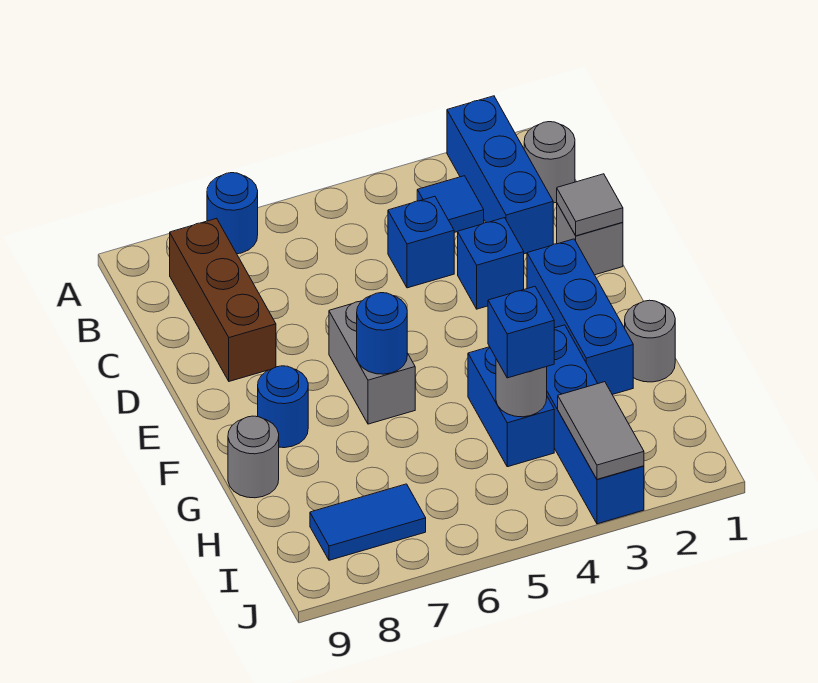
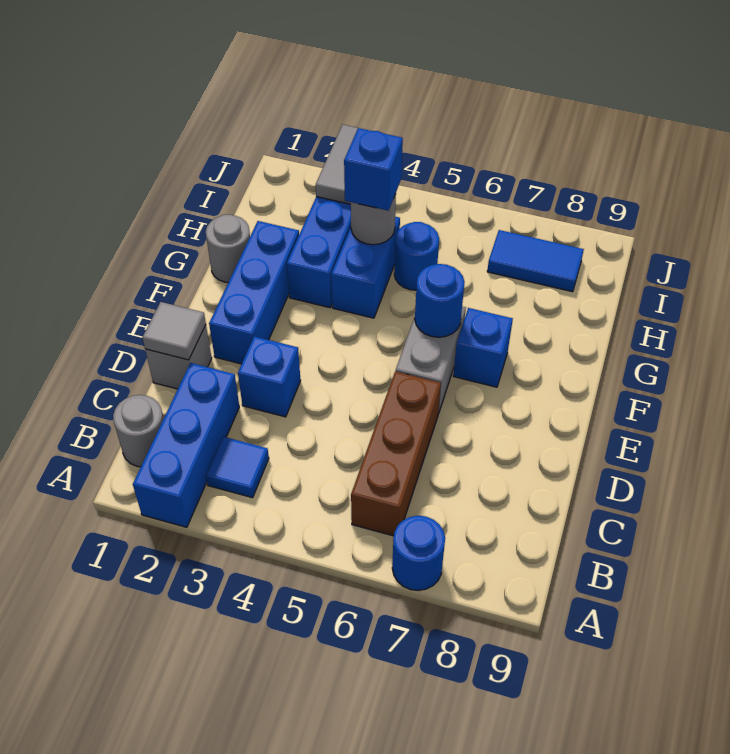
brown brick B8:D8 level 1 -> brown brick B6:D6 level 1
blue brick C4 level 1 -> blue brick F7 level 1
blue round brick F8 level 1 -> blue round brick H5 level 1
grey round brick G9 level 1 -> none

